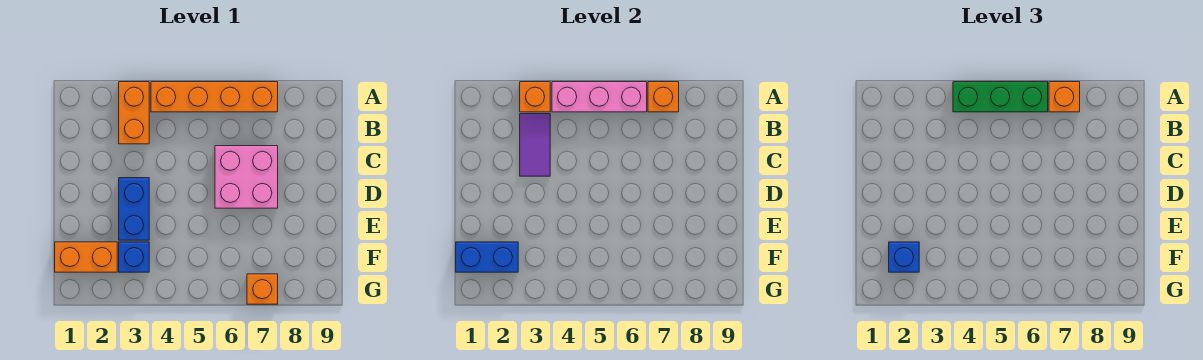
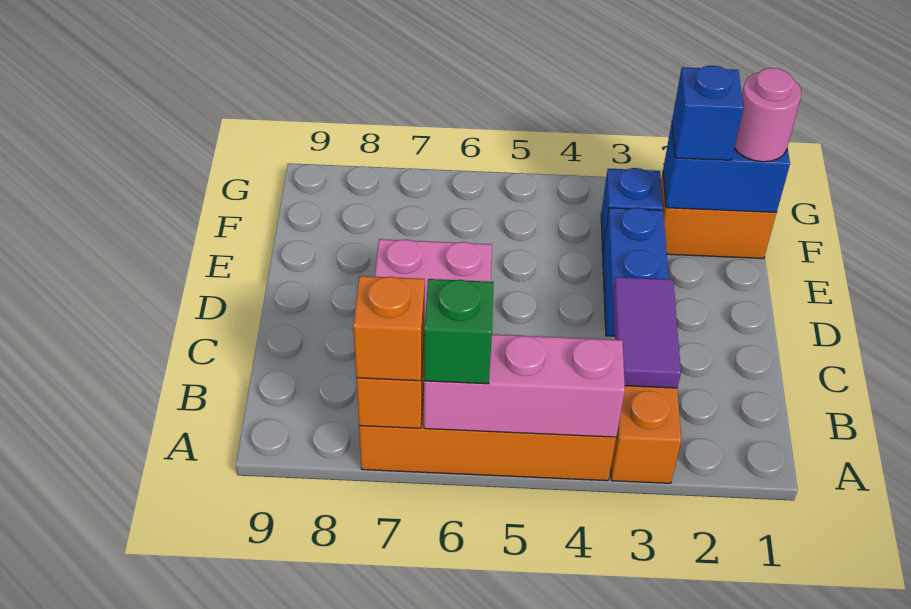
orange brick A3 level 2 -> none
green brick A4:A6 level 3 -> green brick A6 level 3
none -> pink round brick F1 level 3
orange brick G7 level 1 -> none

